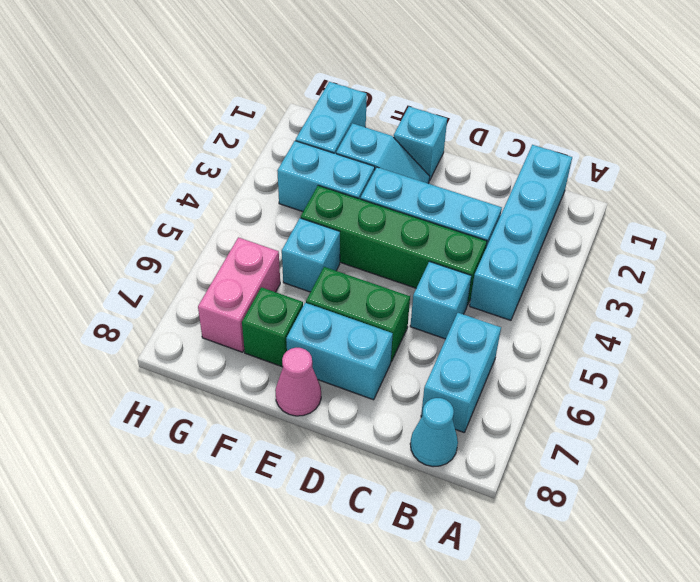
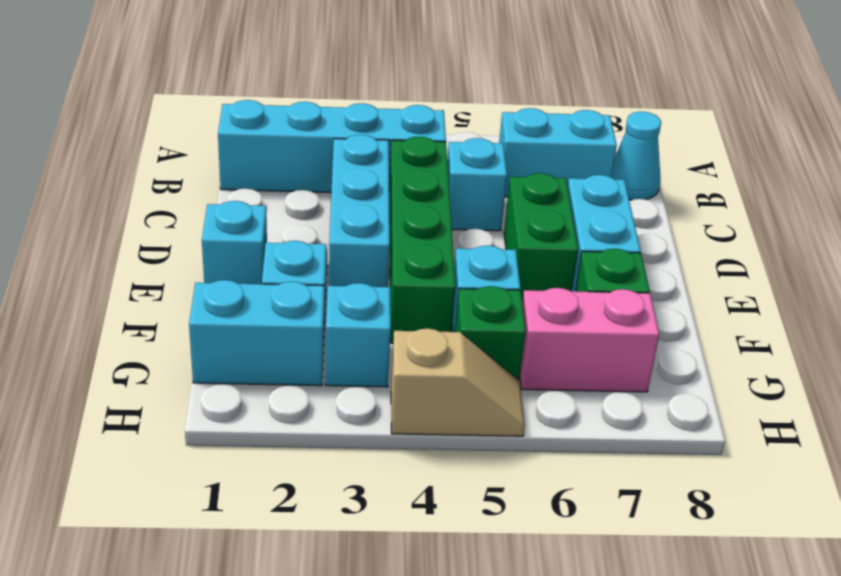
pink cone E8 level 1 -> none
cyan brick F3:G3 level 1 -> cyan brick G3 level 1
none -> green brick G5 level 1
none -> tan slope H4:H5 level 1 top 4

